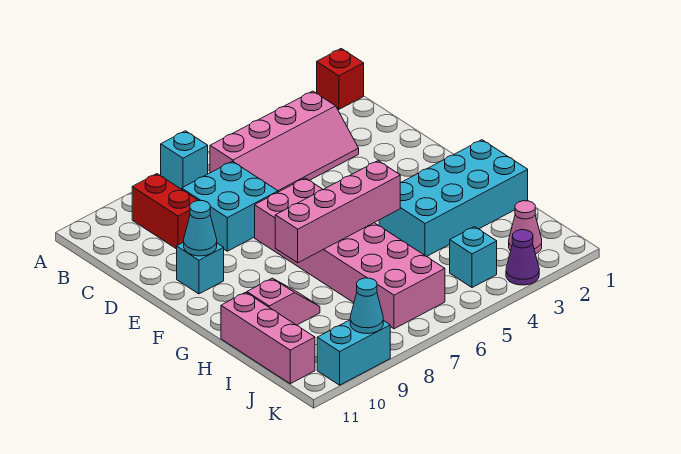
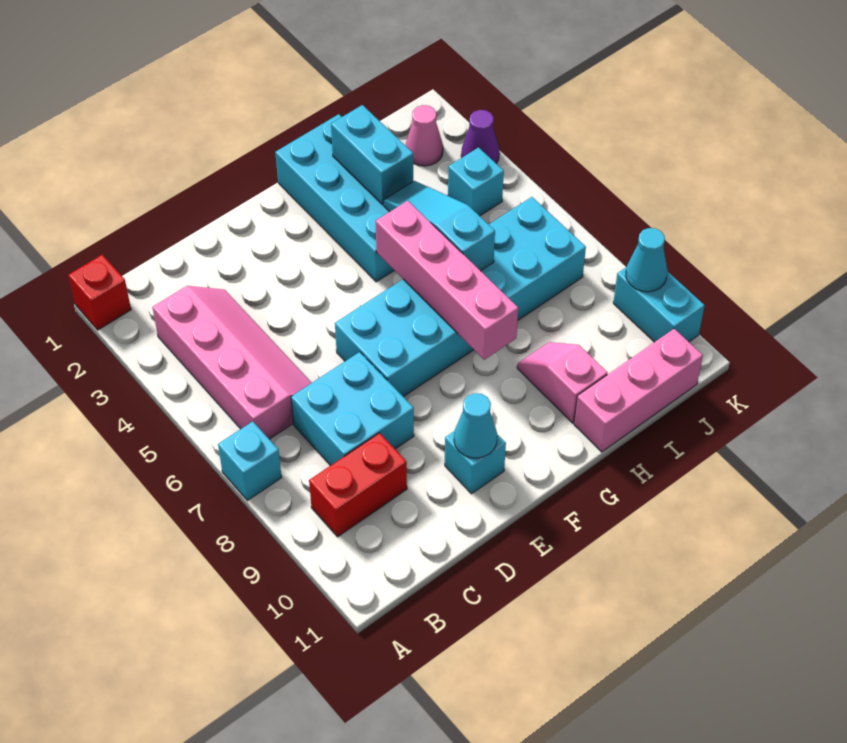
pink brick E6:J7 level 1 -> cyan brick E6:J7 level 1
none -> cyan brick H2:H3 level 2
none -> cyan slope H4:H6 level 2 top 6

